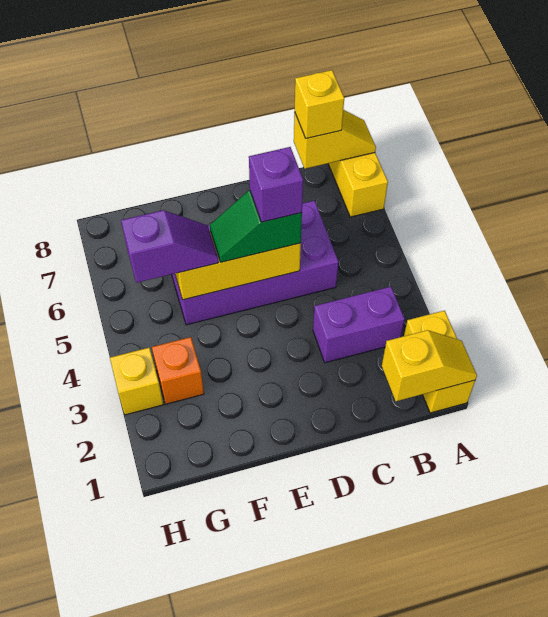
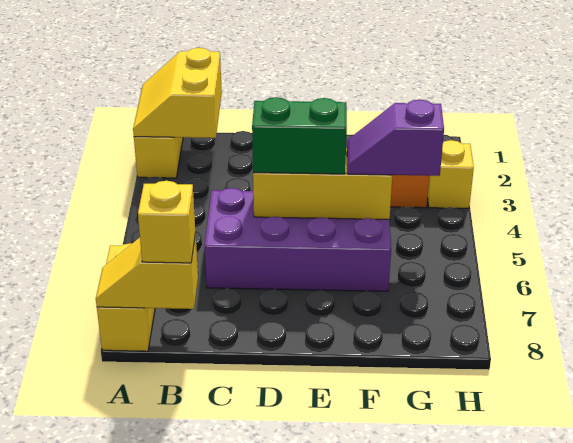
yellow slope A1:B1 level 2 top B -> yellow slope A1:B2 level 2 top B
purple brick B3:C3 level 1 -> none
green slope D5:E5 level 3 top D -> green brick D5:E5 level 3
purple brick D5 level 4 -> none

